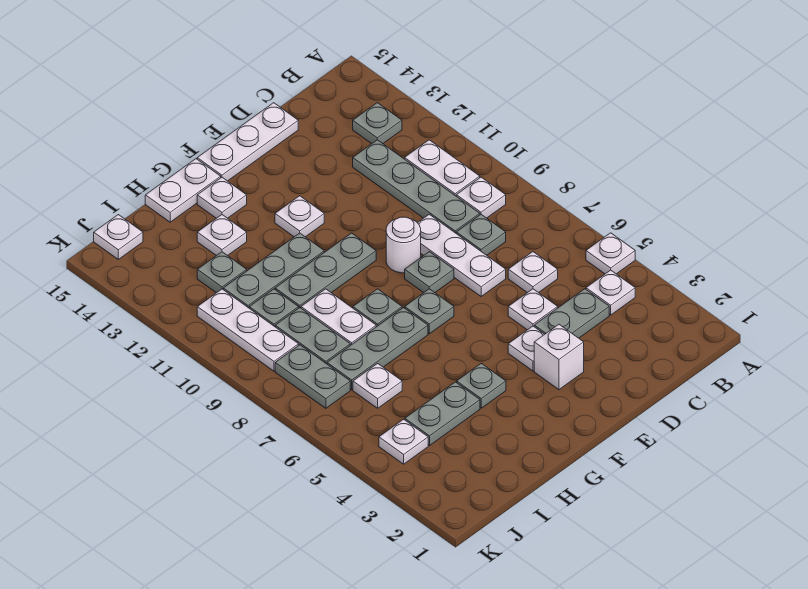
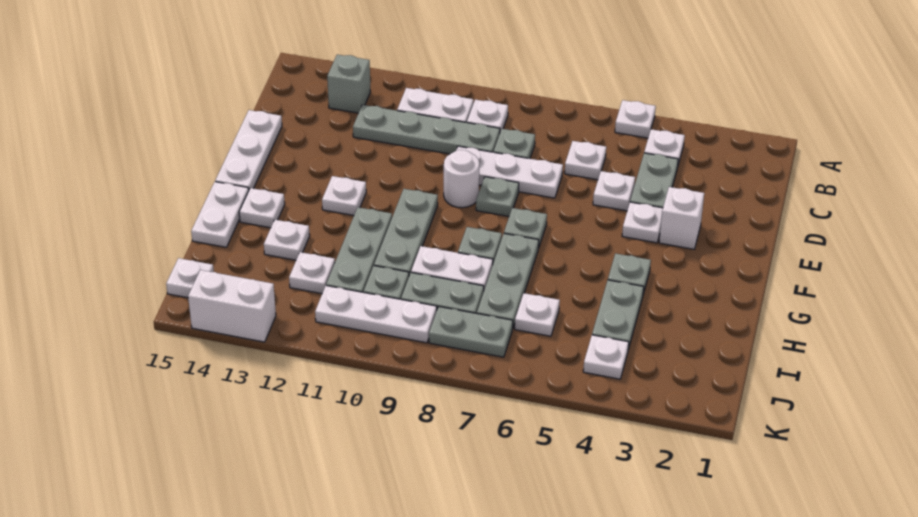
grey plate B13 level 1 -> grey brick B13 level 1
grey plate I12 level 1 -> white plate I12 level 1
none -> white brick K13:K14 level 1

